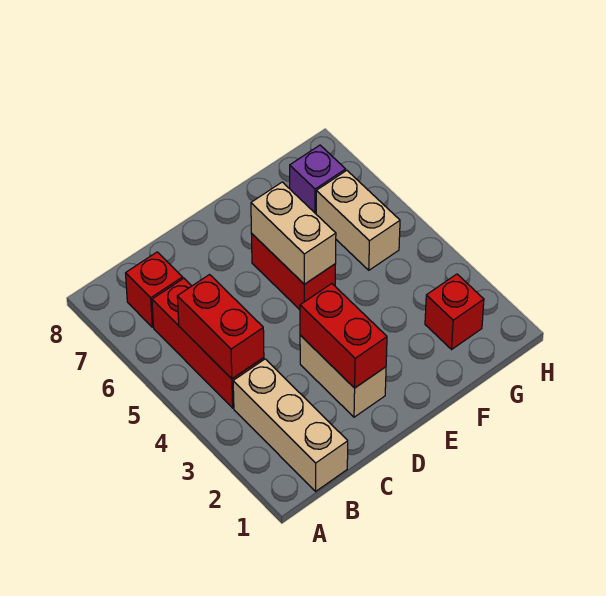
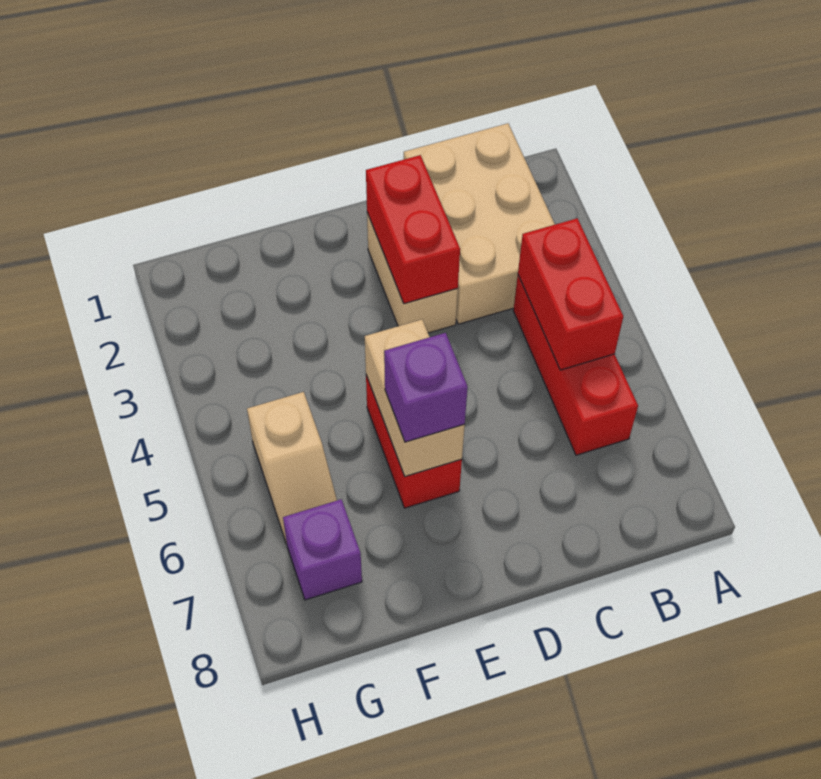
tan brick B1:B3 level 1 -> tan brick B1:C3 level 1
red brick B7 level 1 -> none
none -> purple brick E6 level 3
red brick G2 level 1 -> none
tan brick G5:G6 level 1 -> tan slope G5:G6 level 1 top 5

